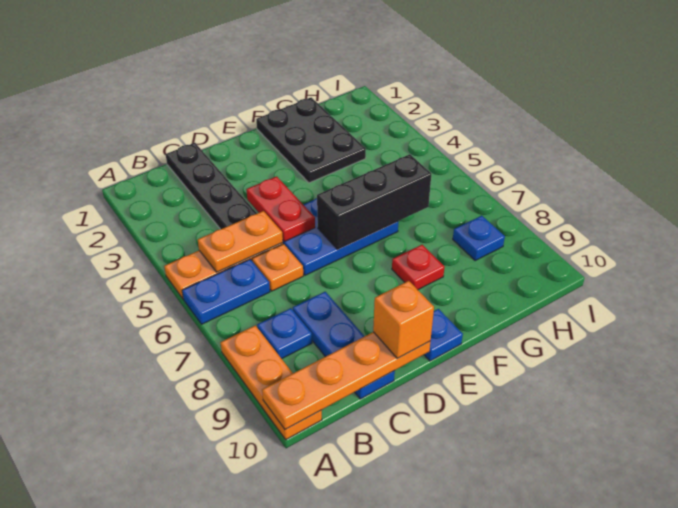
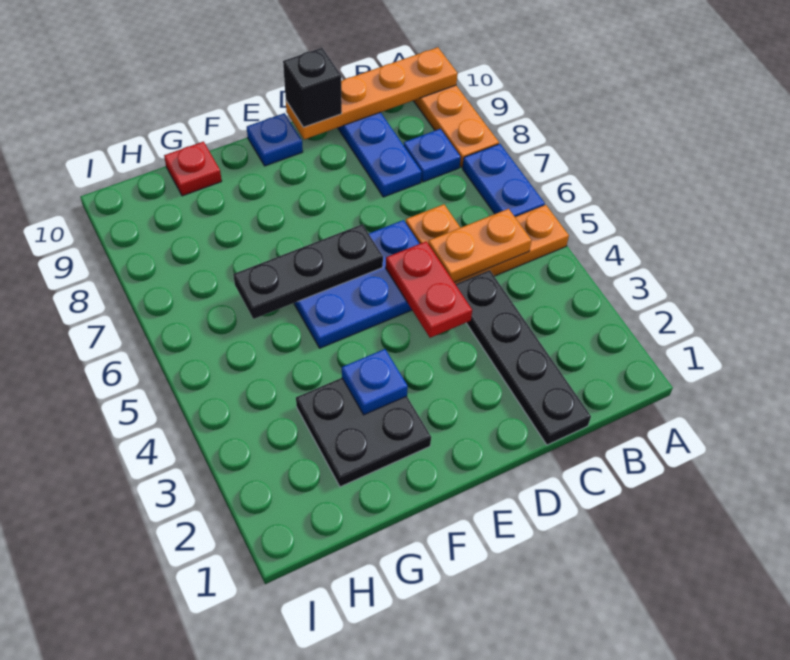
blue plate A6:B6 level 1 -> blue plate A6:A7 level 1
orange brick D10 level 3 -> black brick D10 level 3
black brick E6:G6 level 2 -> black plate E6:G6 level 2
black plate F1:G3 level 1 -> black plate F2:G3 level 1
red plate F8 level 1 -> red plate G10 level 1
blue plate H8 level 1 -> blue plate F3 level 2

